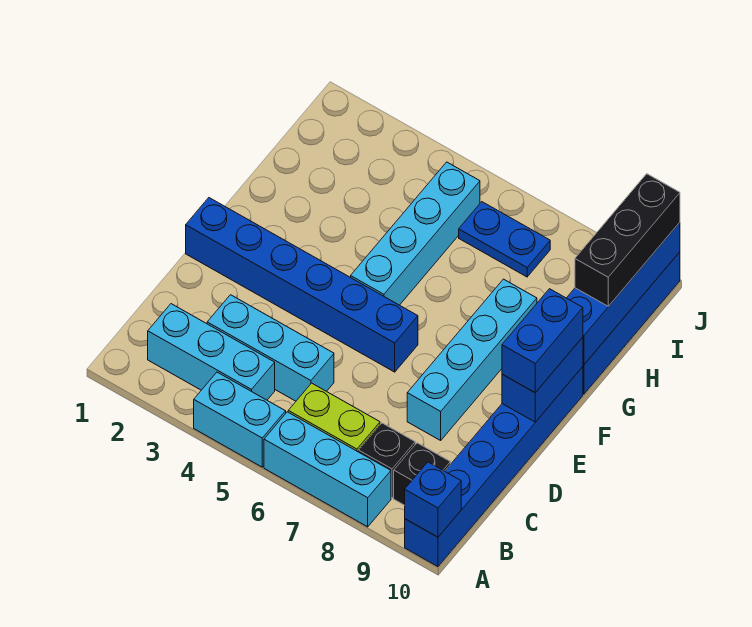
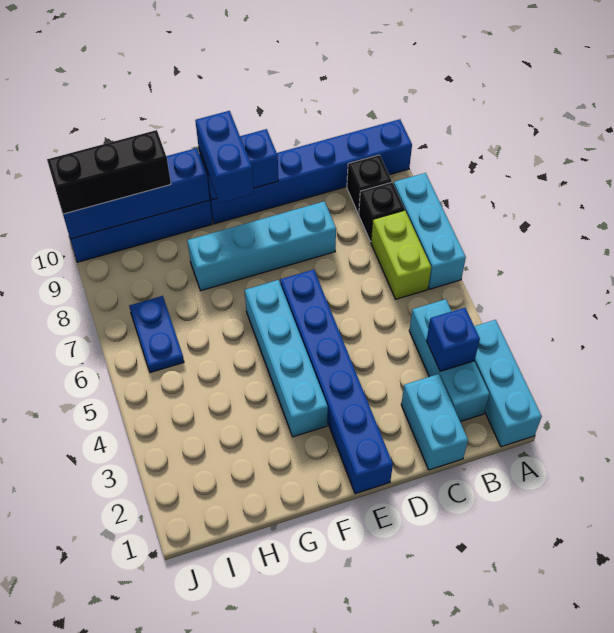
cyan brick A4:A5 level 1 -> cyan brick C1:C2 level 1
blue brick A10 level 2 -> blue brick B3 level 2
cyan brick C3:C5 level 1 -> cyan brick A1:A3 level 1
blue brick E10:F10 level 3 -> blue brick F9:F10 level 3
cyan brick F5:I5 level 1 -> cyan brick F3:F6 level 1

